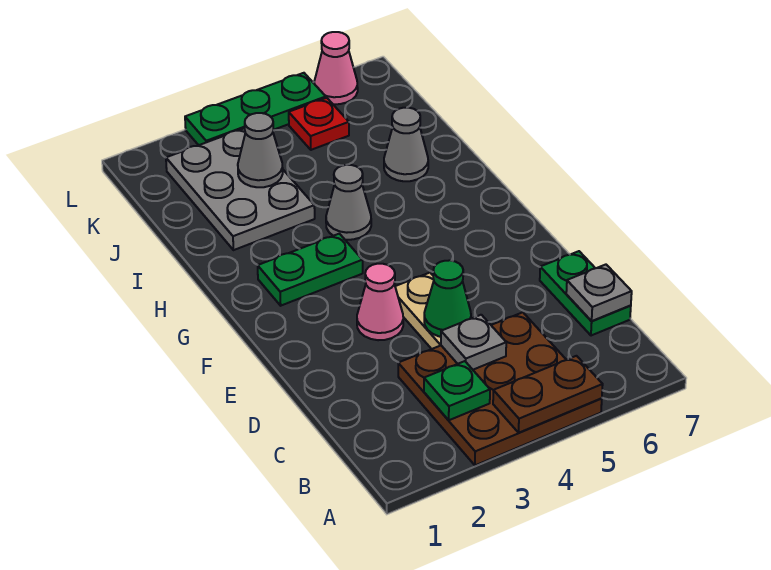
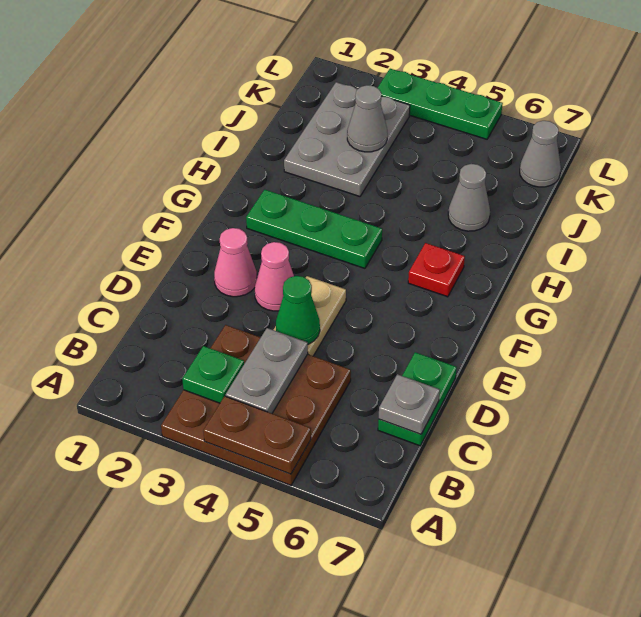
grey plate C4 level 2 -> grey plate B4:C4 level 2
green plate G2:G3 level 1 -> green plate G2:G4 level 1
grey cone H4 level 1 -> grey cone K7 level 1
red plate K5 level 1 -> red plate G6 level 1
pink cone L6 level 1 -> pink cone E2 level 1

